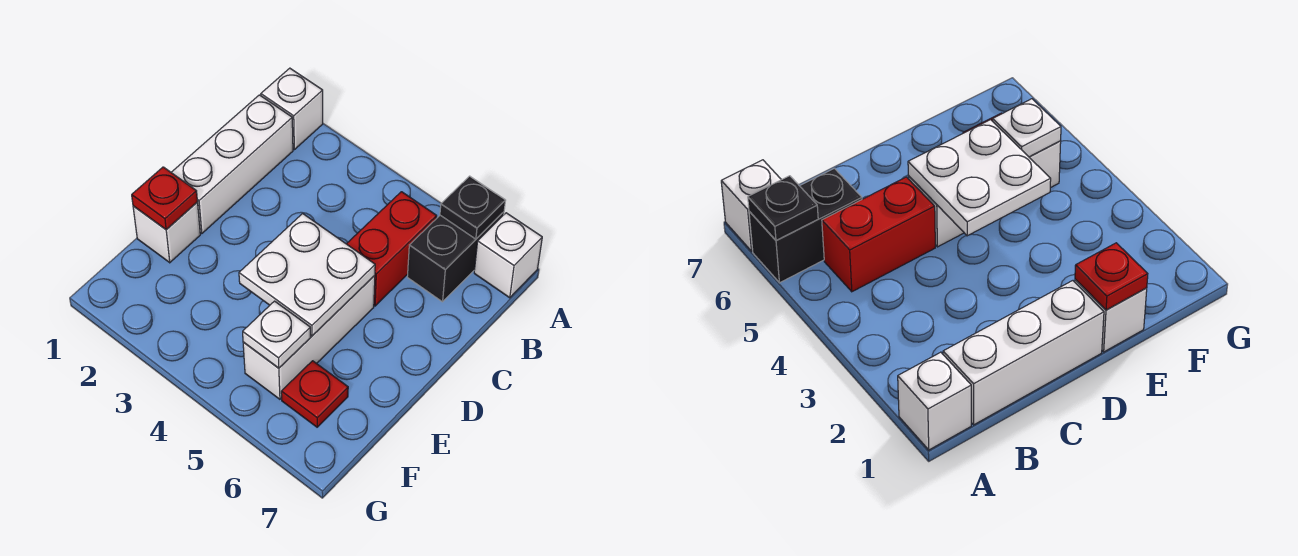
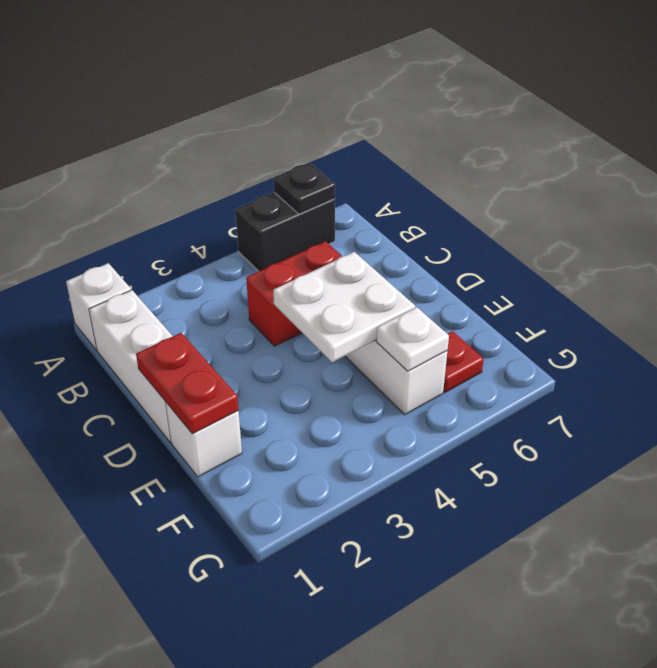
black brick A6:B6 level 1 -> black brick A5:A6 level 1
white brick A7 level 1 -> none
red brick B5:C5 level 1 -> red brick C4:C5 level 1
red plate E1 level 2 -> red plate D1:E1 level 2

